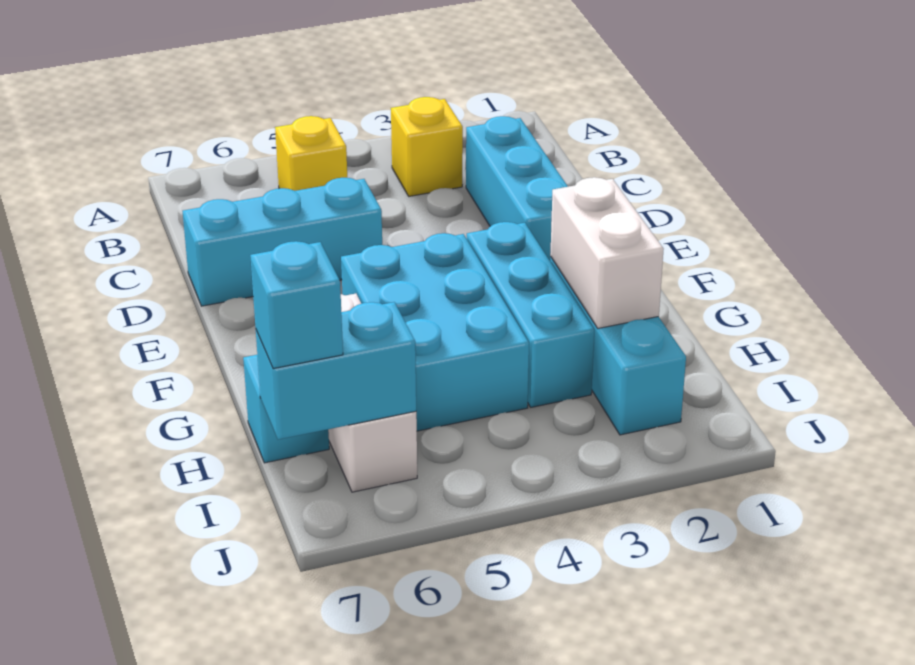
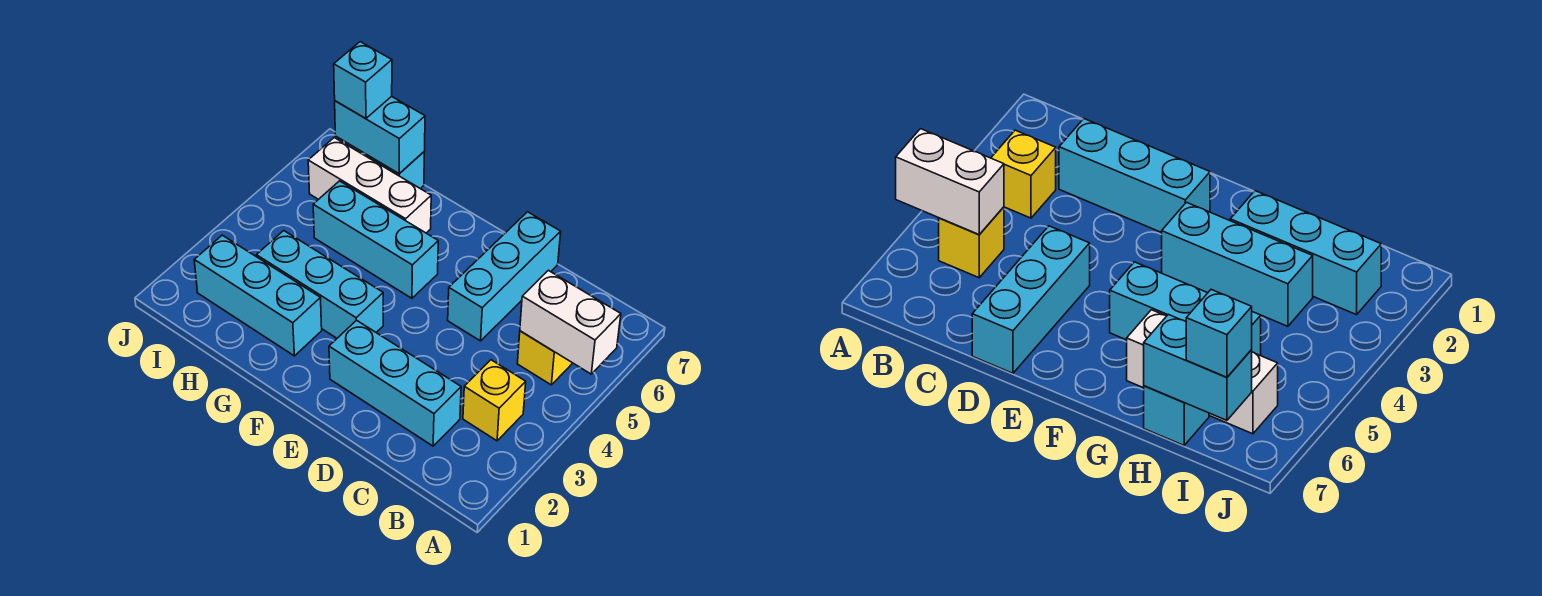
cyan brick F4:H5 level 1 -> cyan brick F5:H5 level 1
white brick G2:H2 level 2 -> white brick A5:B5 level 2
cyan brick I6:I7 level 2 -> cyan brick H7:I7 level 2

